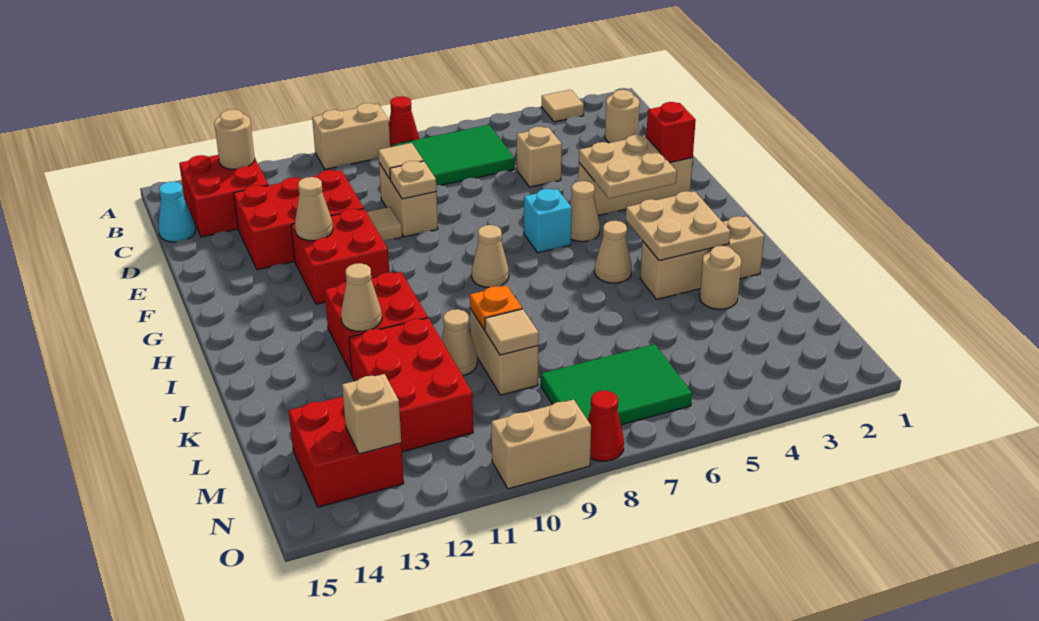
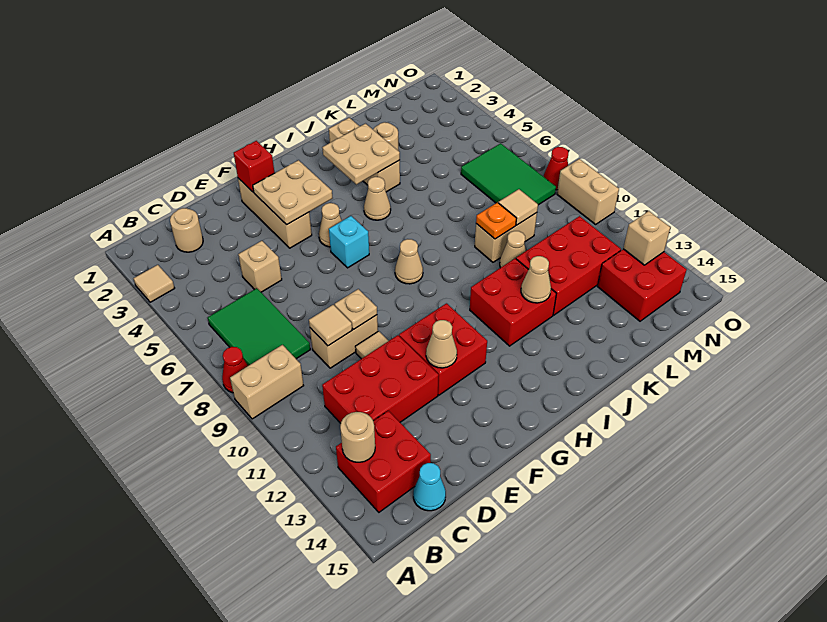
tan brick A9:A10 level 1 -> tan brick A9:B9 level 1
red brick D11:E13 level 1 -> red brick C11:E12 level 1

